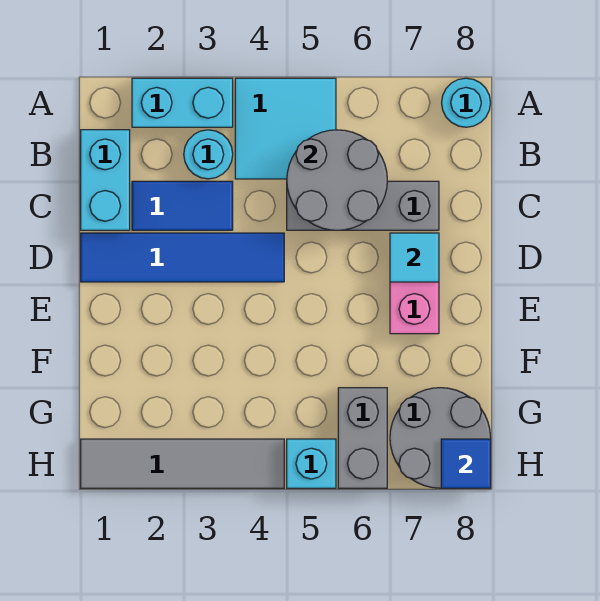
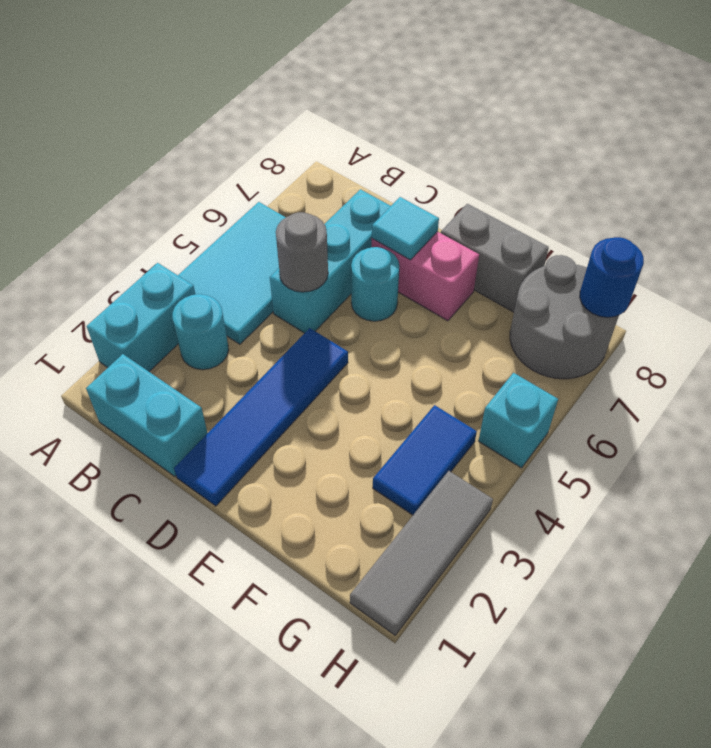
cyan tile A4:B5 level 1 -> cyan tile A4:B6 level 1
cyan round brick A8 level 1 -> cyan round brick D6 level 1
grey round brick B5:C6 level 2 -> grey round brick C5 level 2
blue tile C2:C3 level 1 -> blue tile G3:G4 level 1
grey brick C5:C7 level 1 -> cyan brick C5:C7 level 1
grey brick G6:H6 level 1 -> grey brick E8:F8 level 1
grey tile H1:H4 level 1 -> grey tile H1:H3 level 1
blue tile H8 level 2 -> blue round brick H8 level 2

